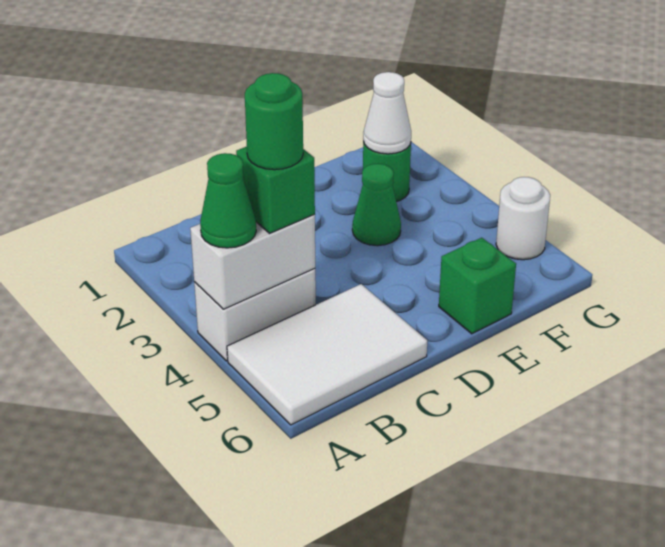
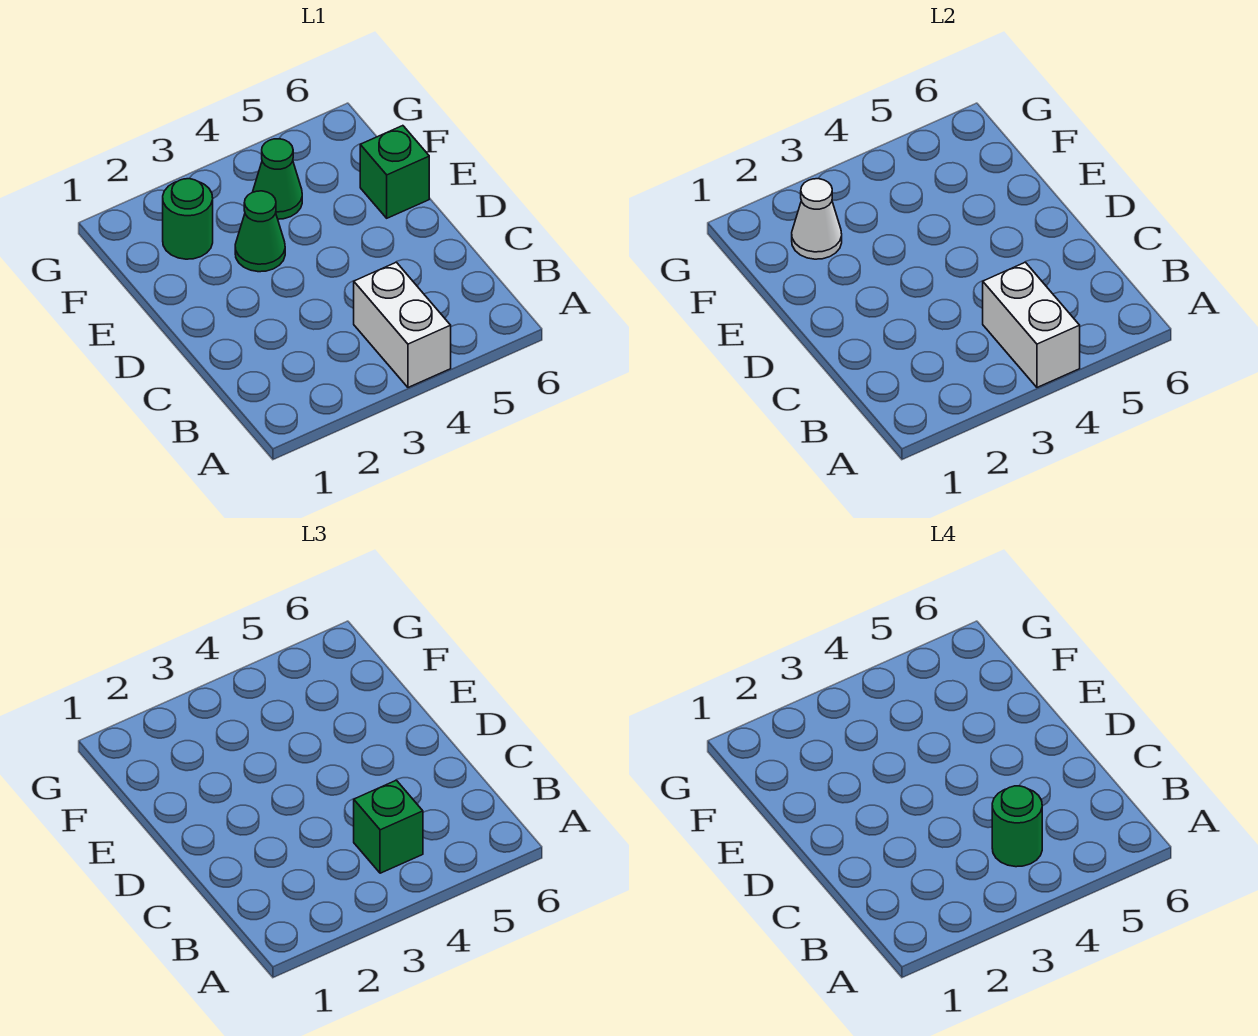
green cone A4 level 3 -> green cone F4 level 1
white tile A5:C6 level 1 -> none
white round brick G5 level 1 -> none

